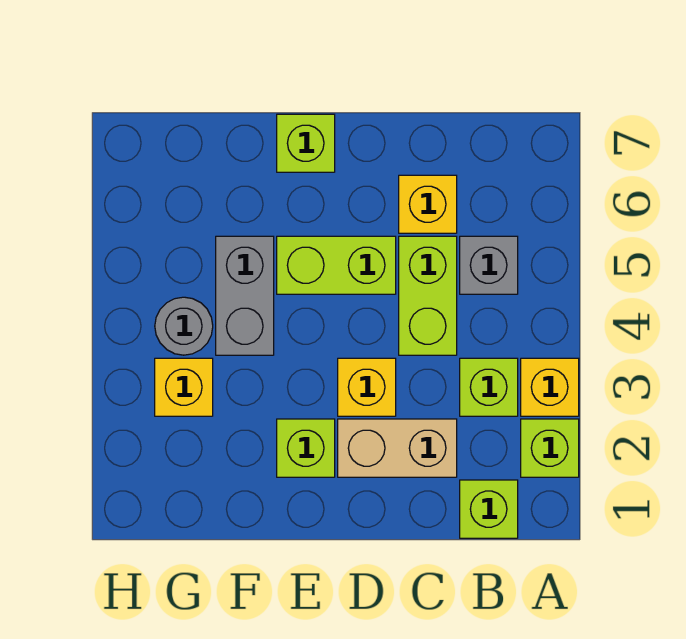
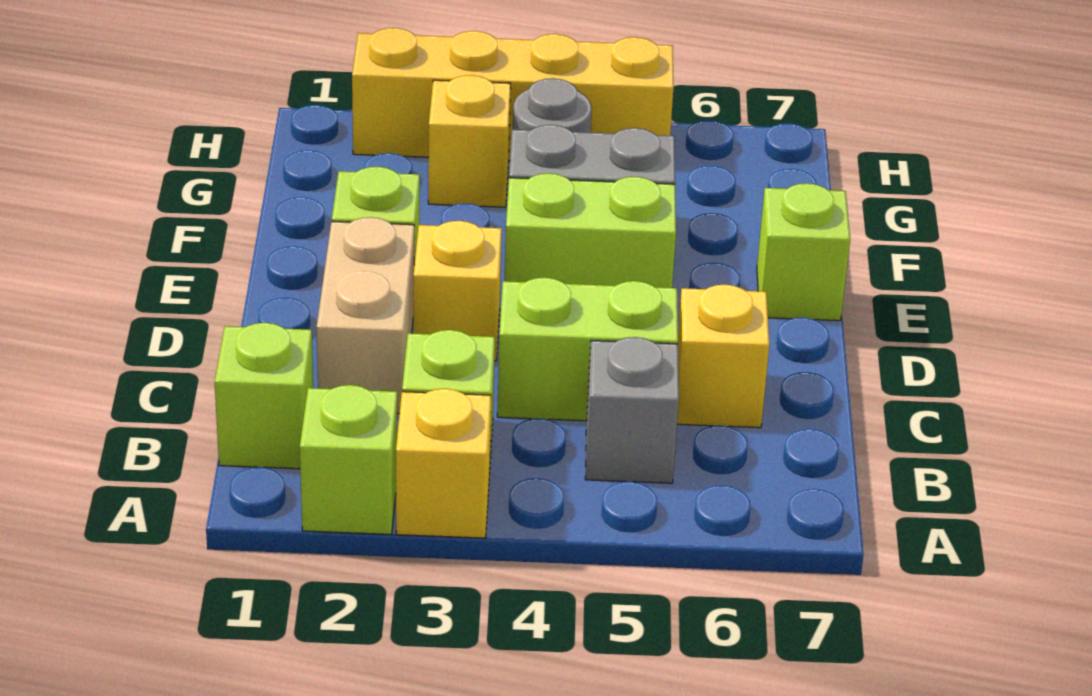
lime brick D5:E5 level 1 -> lime brick E4:E5 level 1
none -> yellow brick H2:H5 level 1

